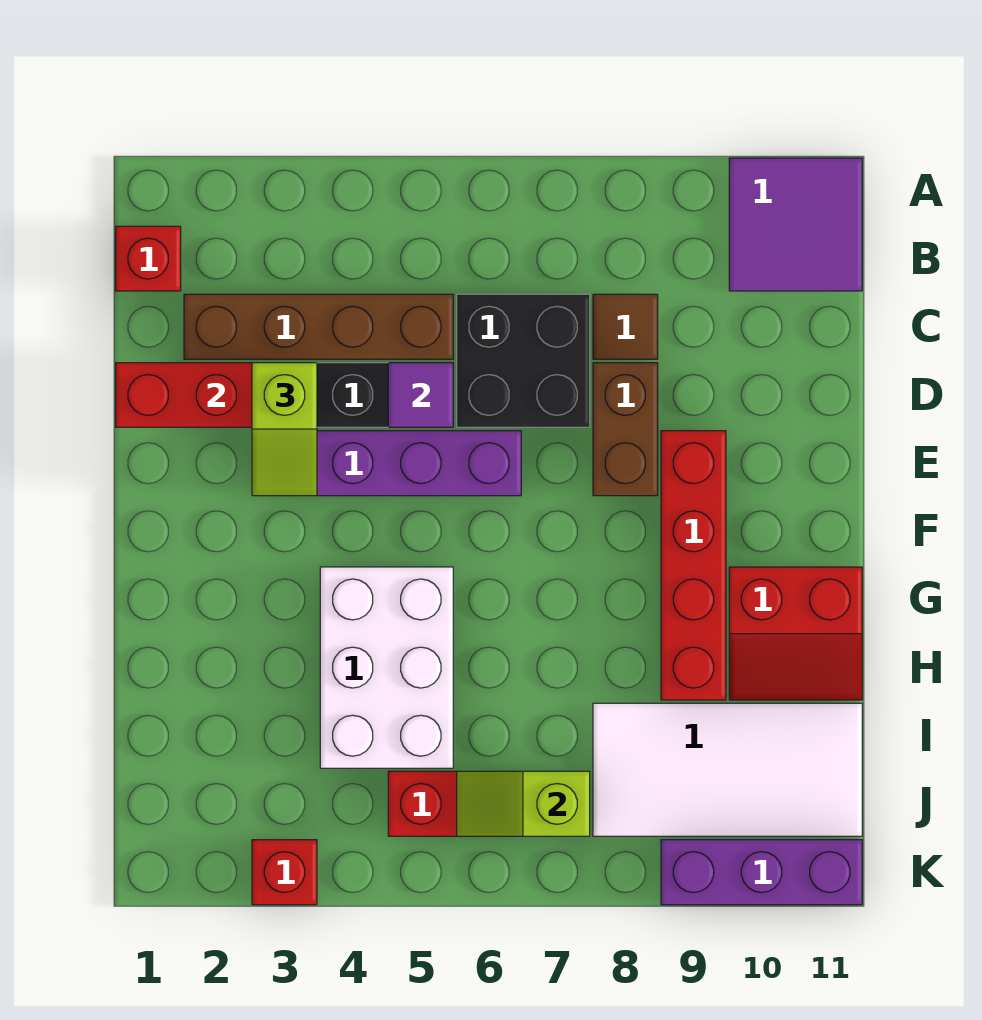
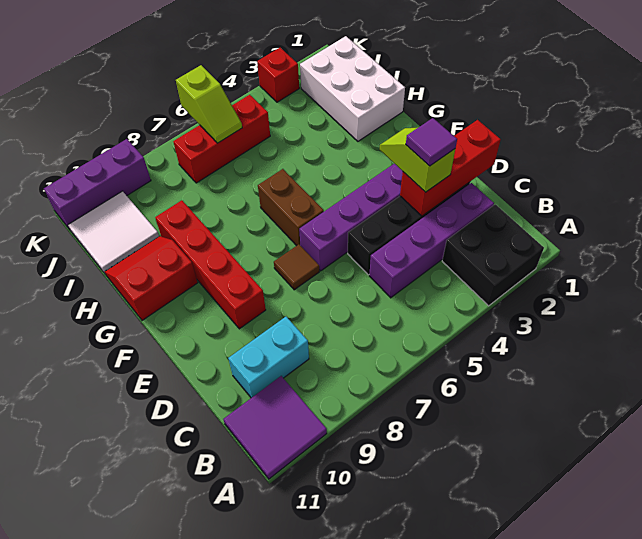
red brick B1 level 1 -> none
brown brick C2:C5 level 1 -> purple brick C2:C5 level 1
black brick C6:D7 level 1 -> black brick A2:B3 level 1
brown tile C8 level 1 -> brown tile E7 level 1
none -> cyan brick C9:C10 level 1
purple tile D5 level 2 -> purple tile D3 level 4
brown brick D8:E8 level 1 -> brown brick F6:G6 level 1
white brick G4:I5 level 1 -> white brick H1:J2 level 1
white tile I8:J11 level 1 -> white tile I10:J11 level 1
lime slope J6:J7 level 2 top 7 -> lime slope J6:K6 level 2 top K

